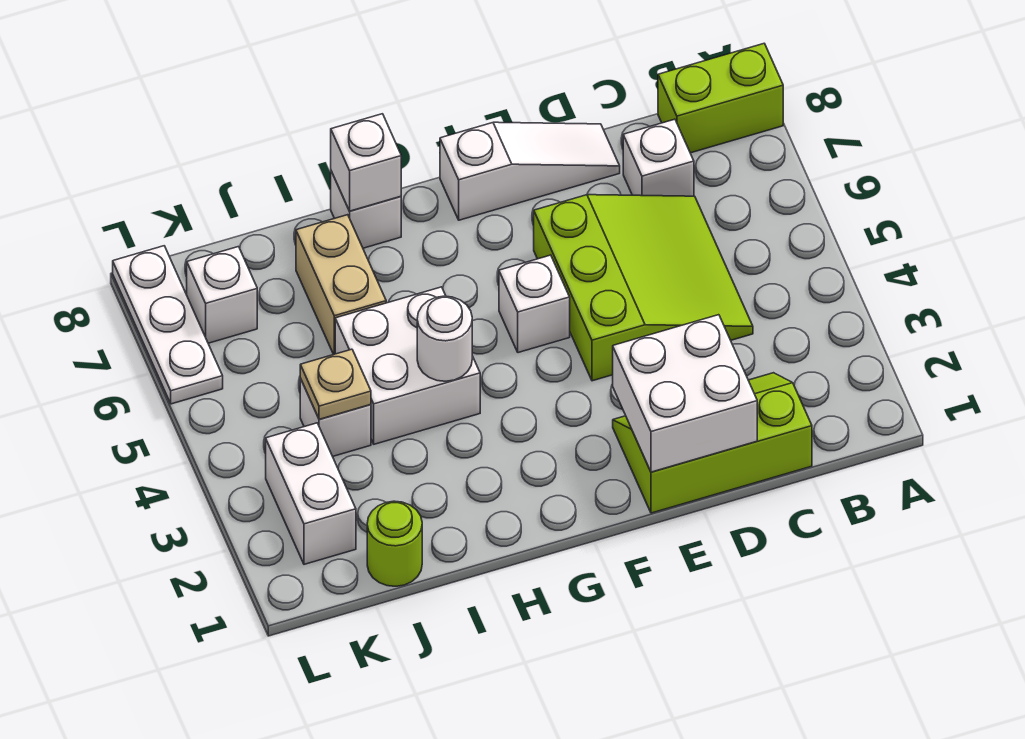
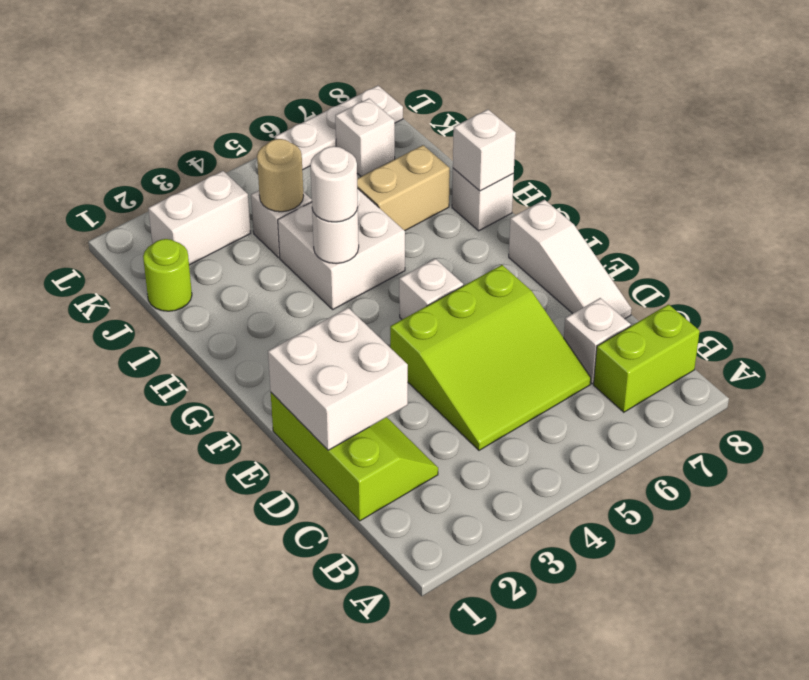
lime brick A8:B8 level 1 -> lime brick B7:B8 level 1
none -> white round brick H4 level 3
tan plate J4 level 2 -> tan round brick J4 level 2

